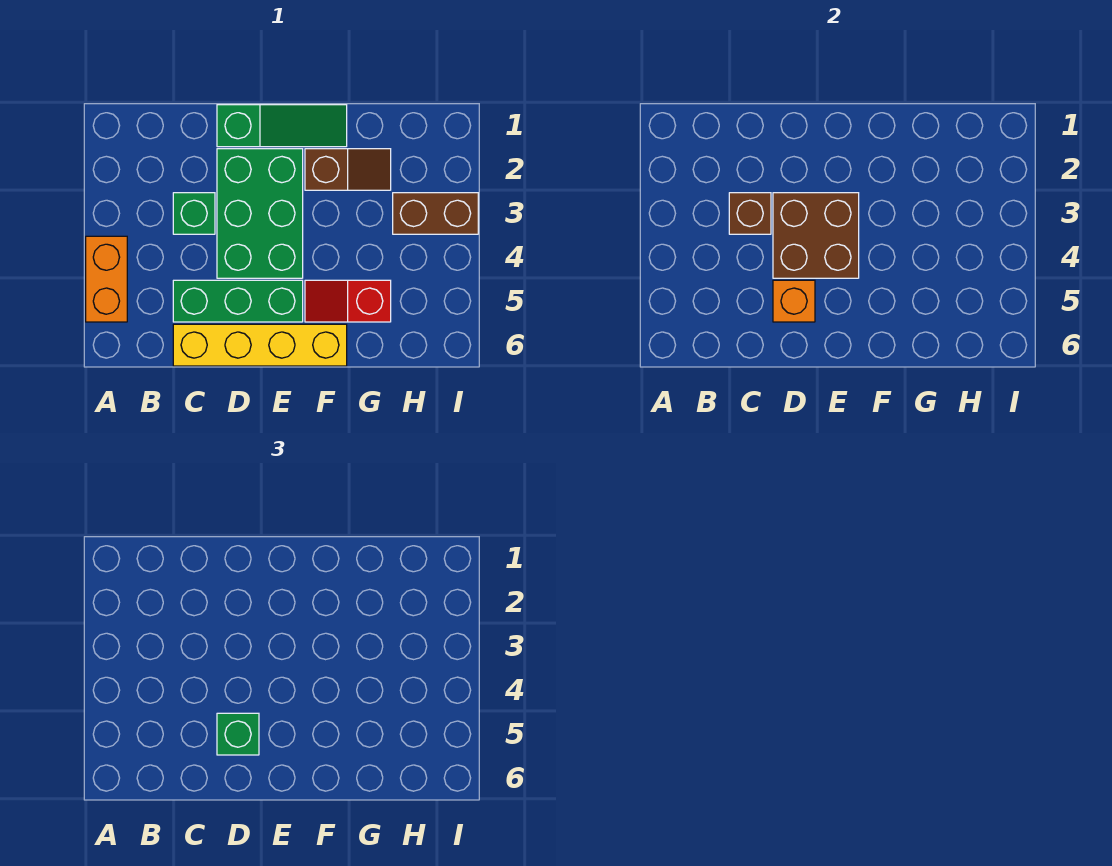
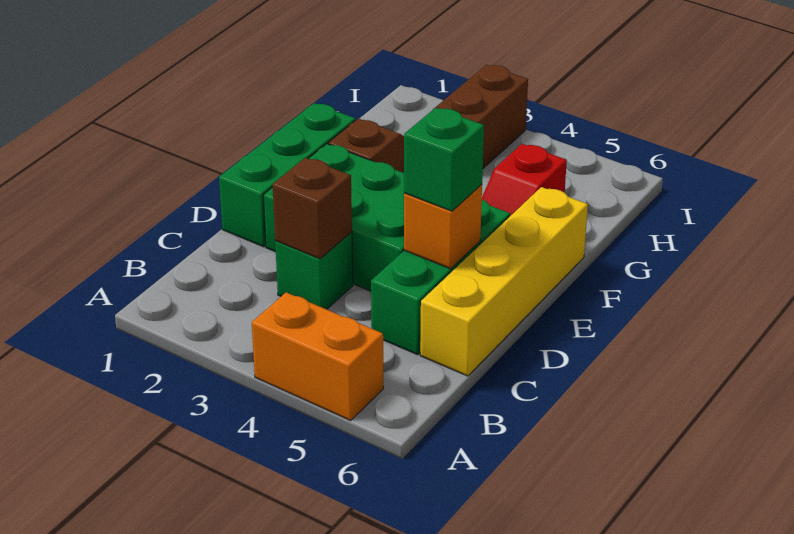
green slope D1:F1 level 1 top D -> green brick D1:F1 level 1
brown brick D3:E4 level 2 -> none

